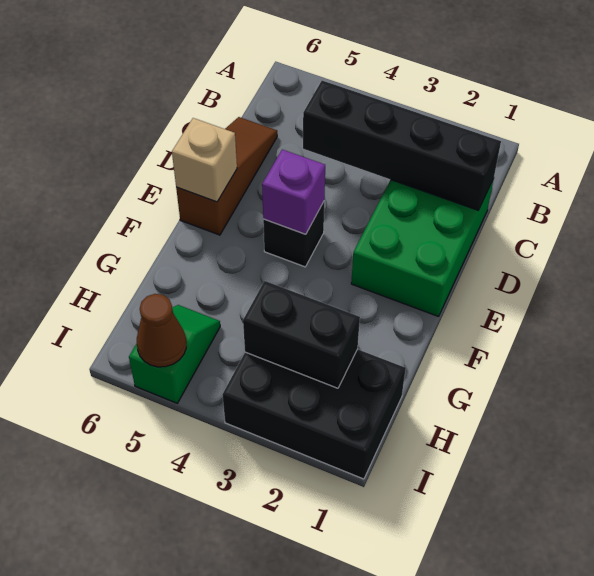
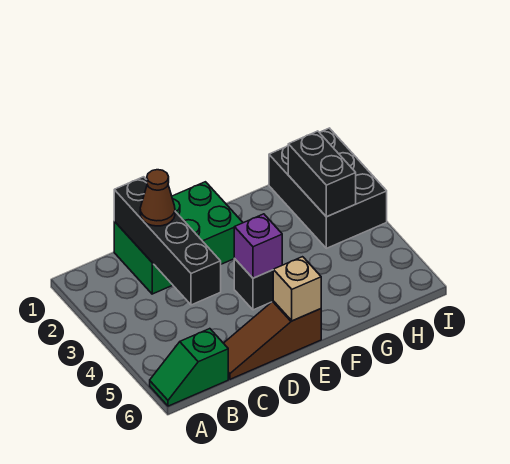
green slope H5:I5 level 1 top I -> green slope A6:B6 level 1 top B
brown cone I5 level 2 -> brown cone C2 level 3

